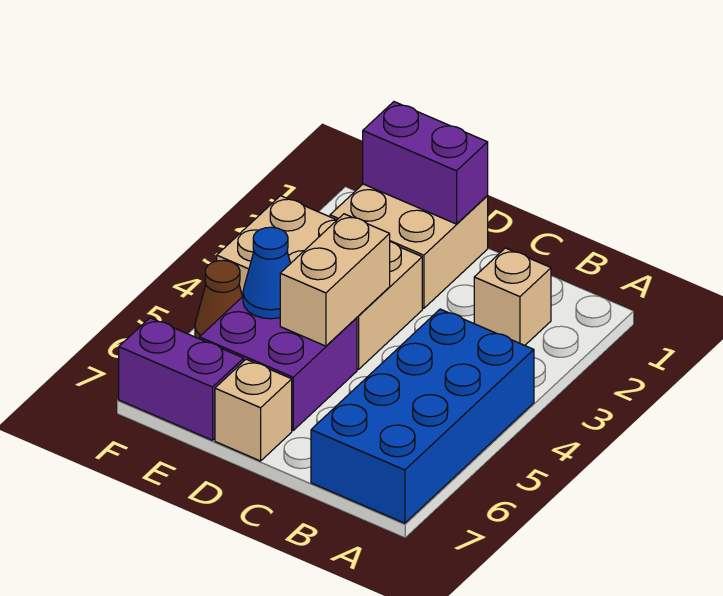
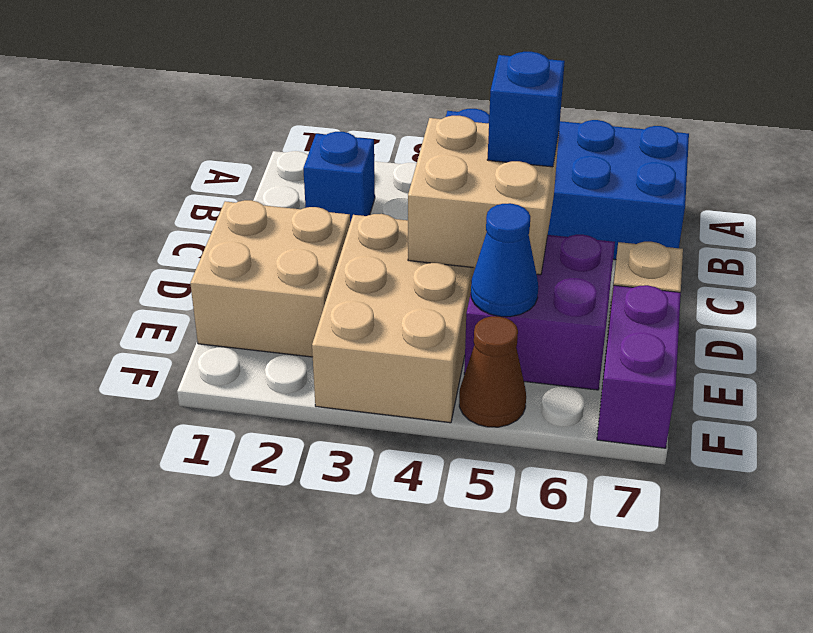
tan brick B2 level 1 -> blue brick B2 level 1
none -> blue brick C5 level 3
purple brick D1:E1 level 2 -> none
tan brick D4:D5 level 2 -> tan brick C4:D5 level 2

